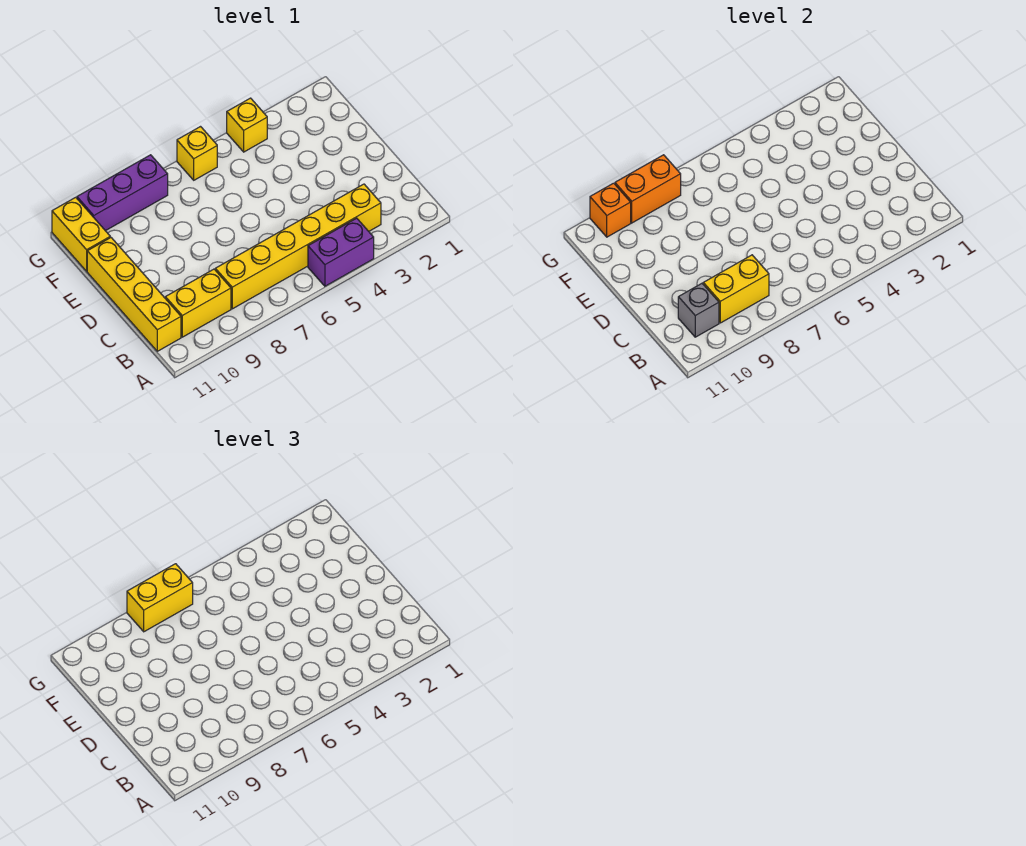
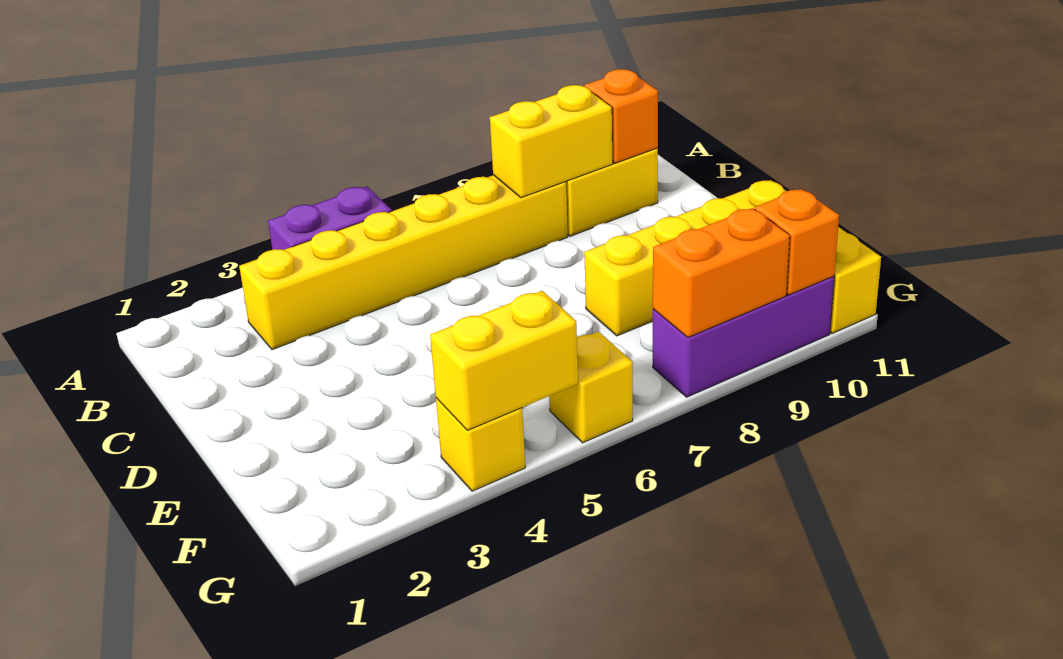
grey brick B10 level 2 -> orange brick B10 level 2
yellow brick B11:E11 level 1 -> yellow brick E8:E11 level 1
yellow brick G7:G8 level 3 -> yellow brick G4:G5 level 2

